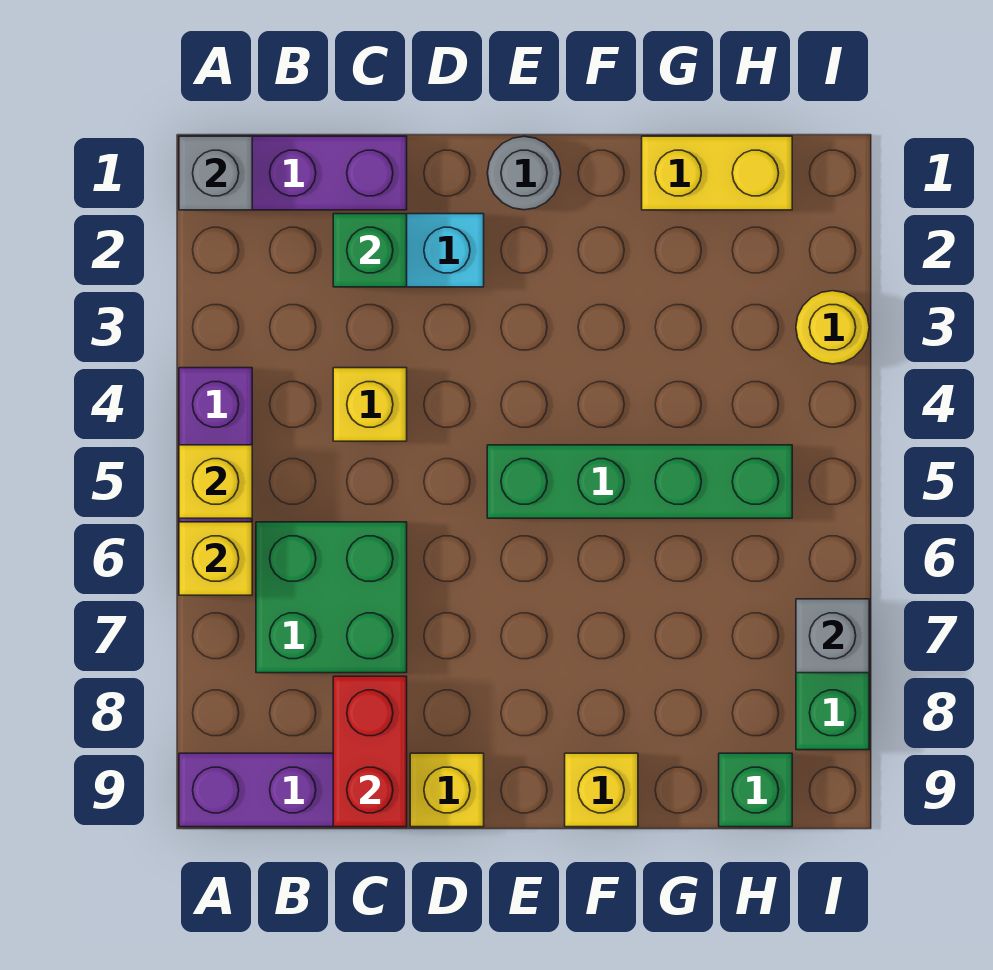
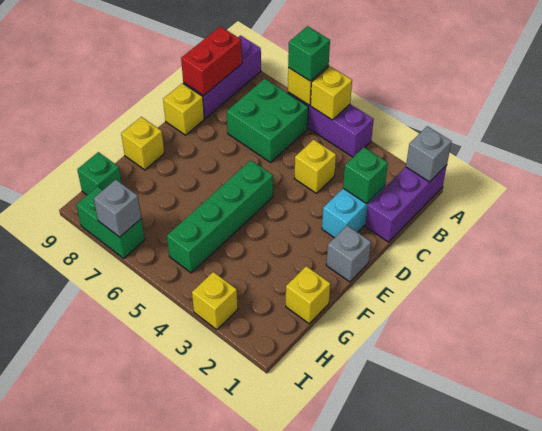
none -> green brick A6 level 3
red brick C8:C9 level 2 -> red brick B9:C9 level 2
grey round brick E1 level 1 -> grey brick E1 level 1
yellow brick G1:H1 level 1 -> yellow brick G1 level 1
yellow round brick I3 level 1 -> yellow brick I3 level 1

